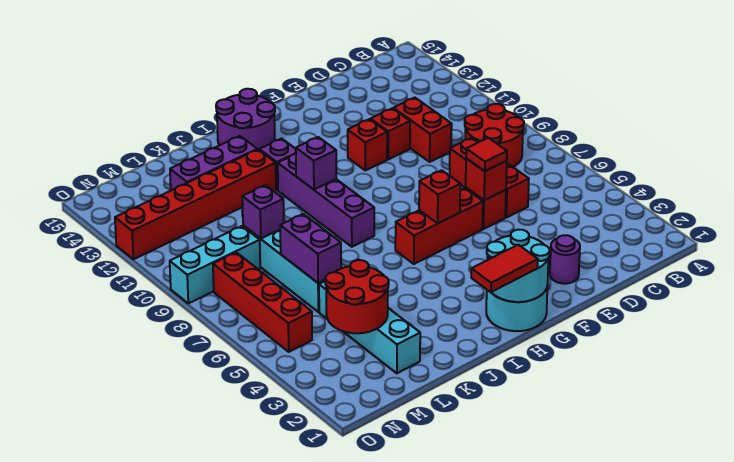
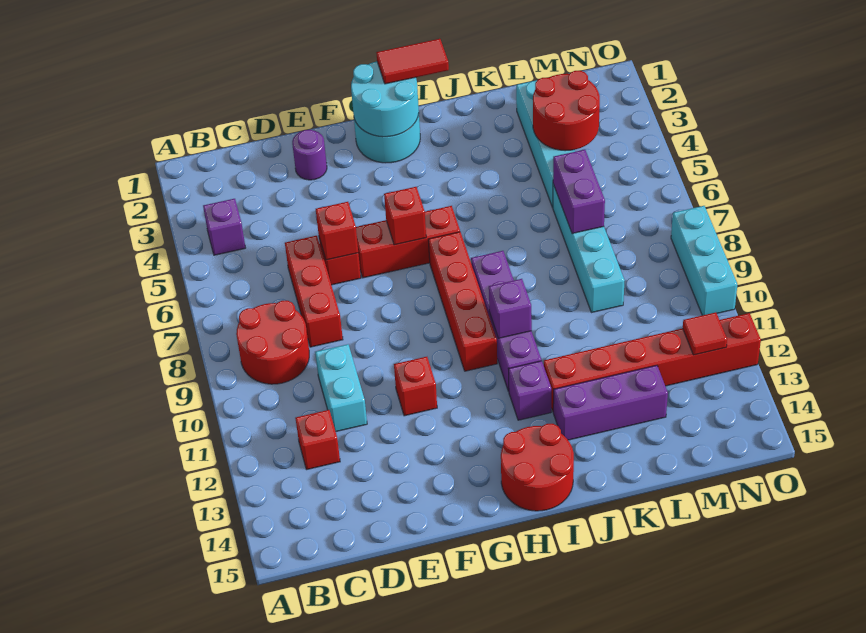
red brick D10:D11 level 1 -> cyan brick D10:D11 level 1
red tile E6 level 3 -> red tile N12 level 2
red brick E11 level 1 -> red brick C12 level 1
purple round brick H14:I15 level 1 -> red round brick H14:I15 level 1
purple brick L9 level 2 -> purple brick B4 level 1
cyan brick M9:O9 level 1 -> cyan brick O8:O10 level 1
red brick N5:N8 level 1 -> red brick H7:H10 level 1

